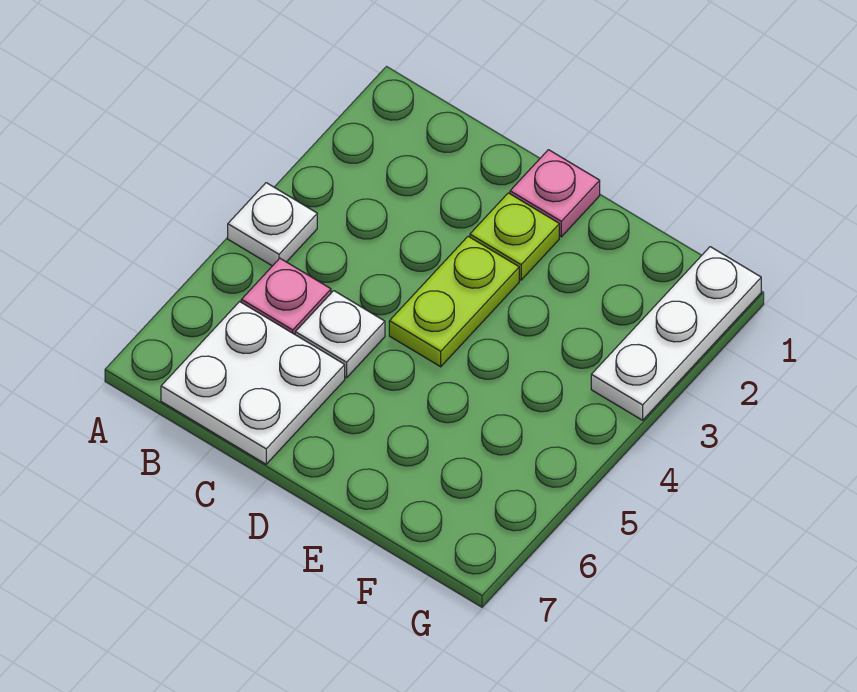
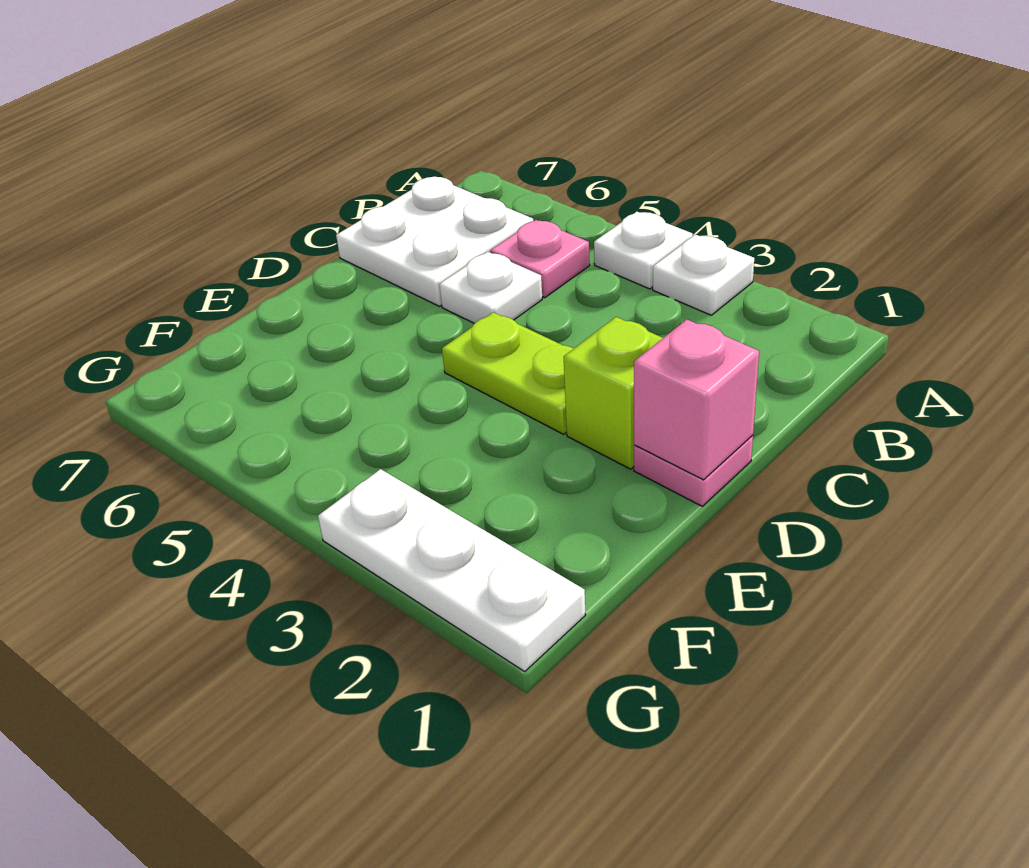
none -> white plate A3 level 1
none -> pink brick D1 level 2
lime plate D2 level 1 -> lime brick D2 level 1

